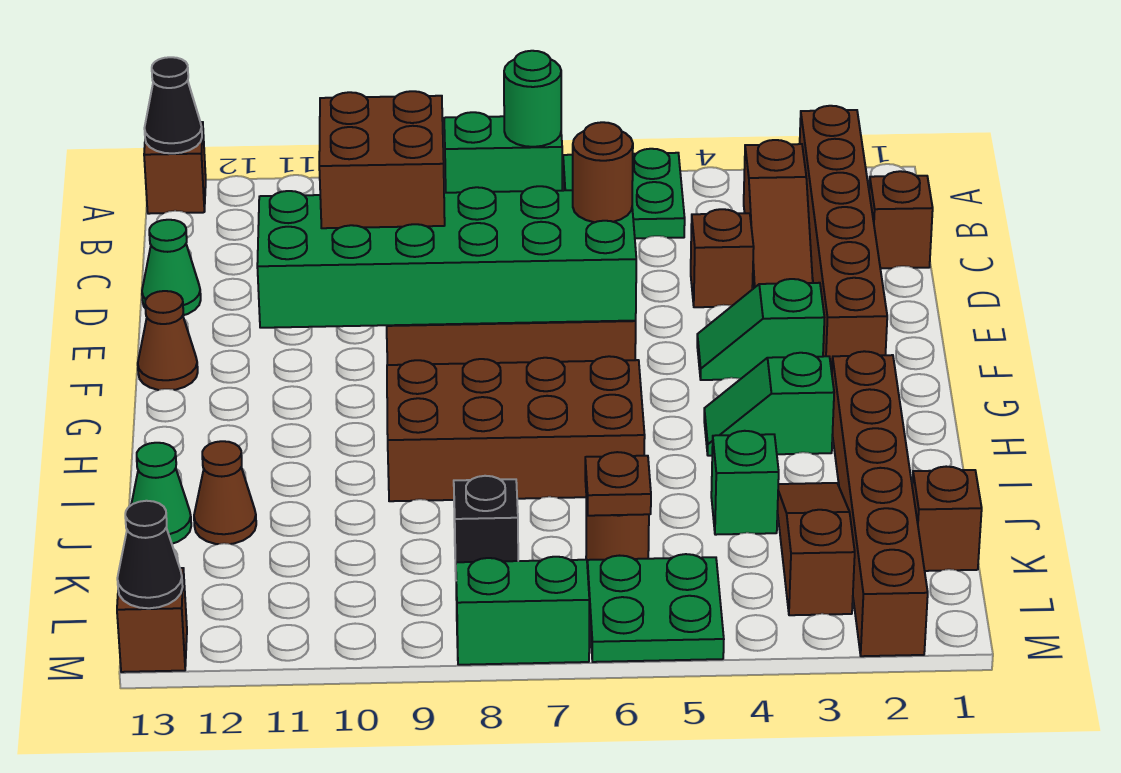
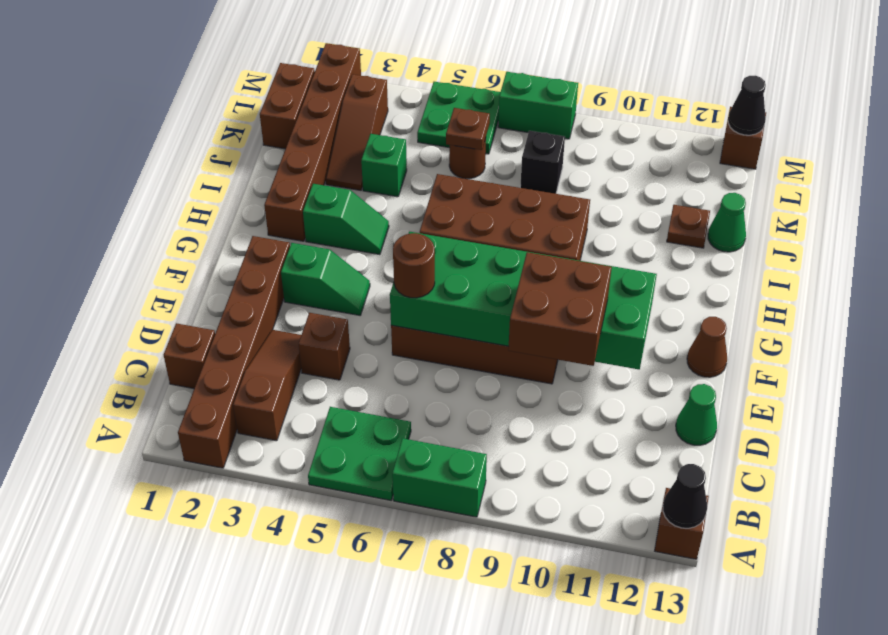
green round brick A7 level 2 -> none
brown cone J12 level 1 -> brown plate J12 level 1
brown brick K1 level 1 -> brown brick K1:L1 level 1

